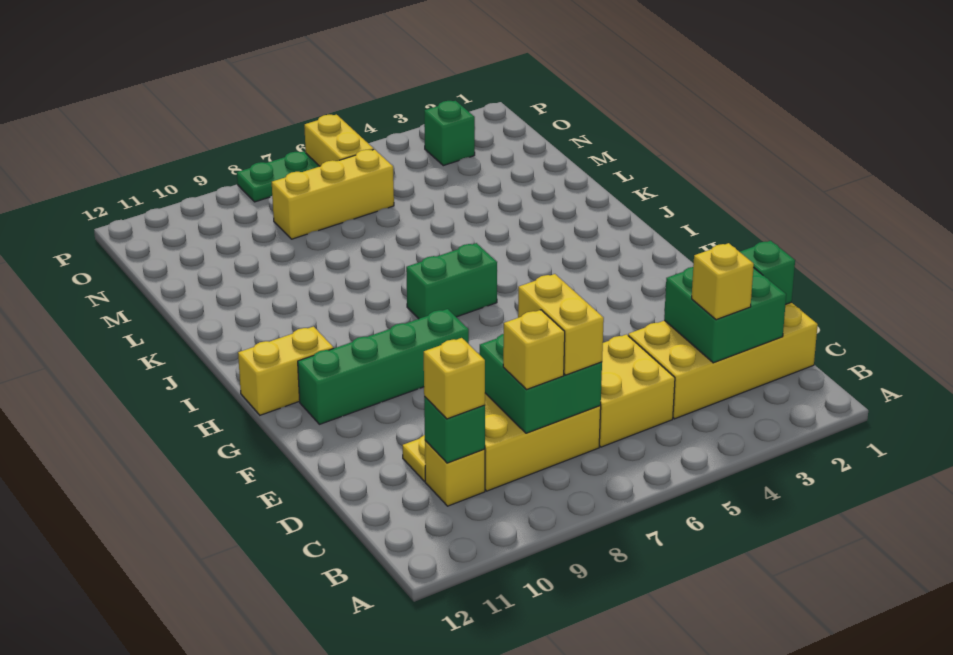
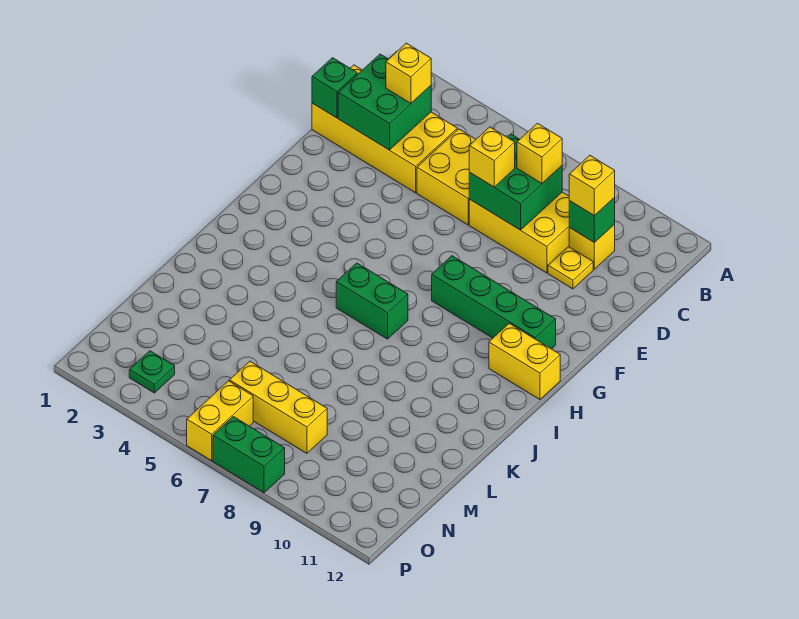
yellow brick C7:D7 level 3 -> yellow brick D7 level 3
green brick O3 level 1 -> green plate O3 level 1
green plate P7:P8 level 1 -> green brick P7:P8 level 1

